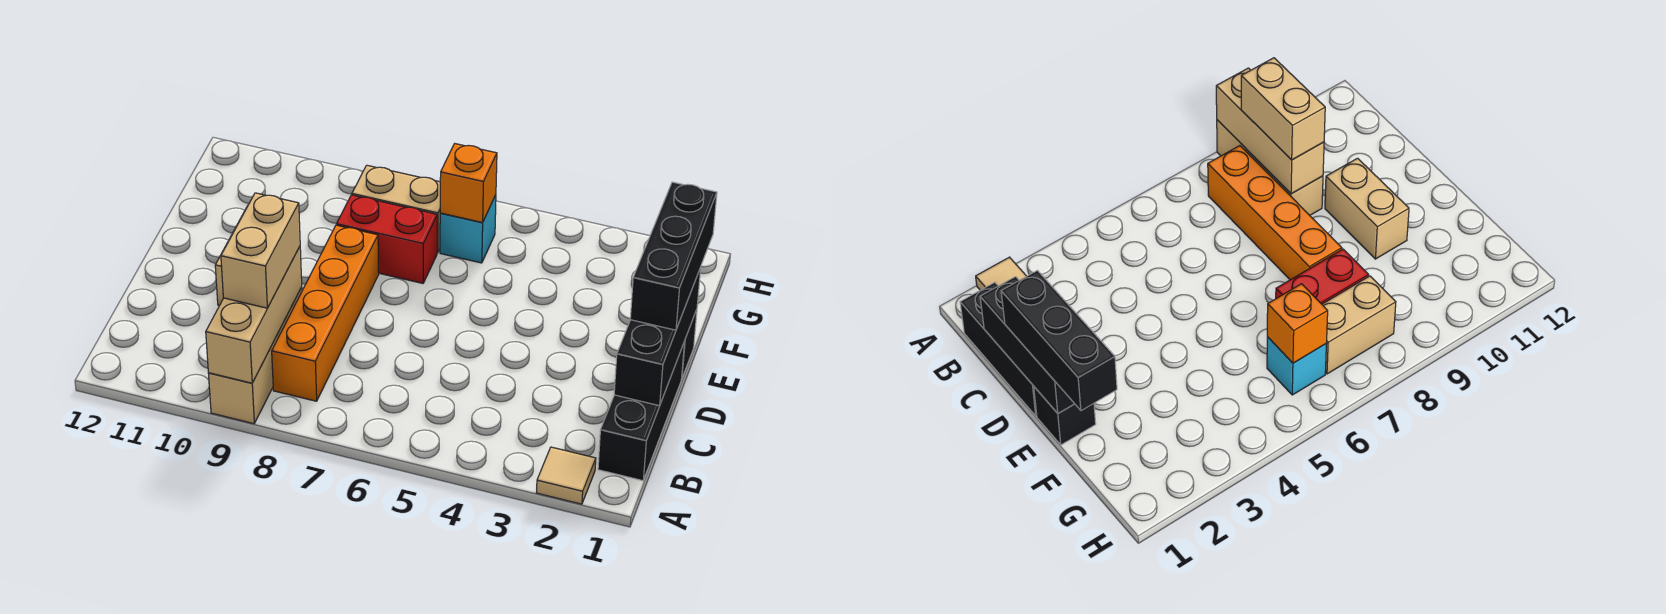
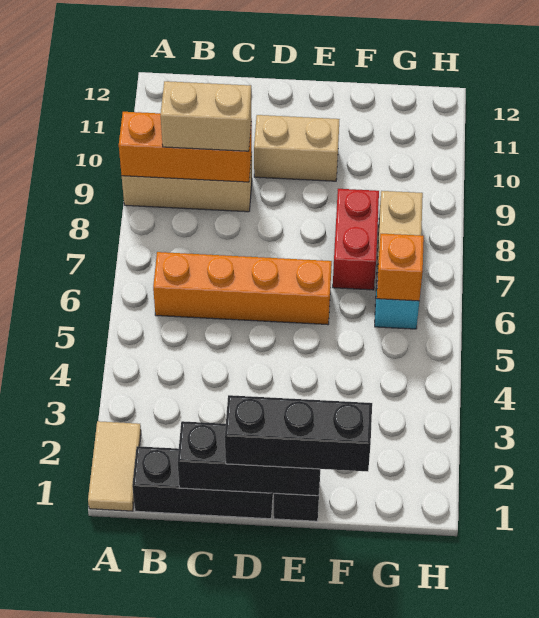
tan tile A2 level 1 -> tan tile A1:A2 level 1
tan brick A9:C9 level 2 -> orange brick A9:C9 level 2
orange brick B8:E8 level 1 -> orange brick B6:E6 level 1

